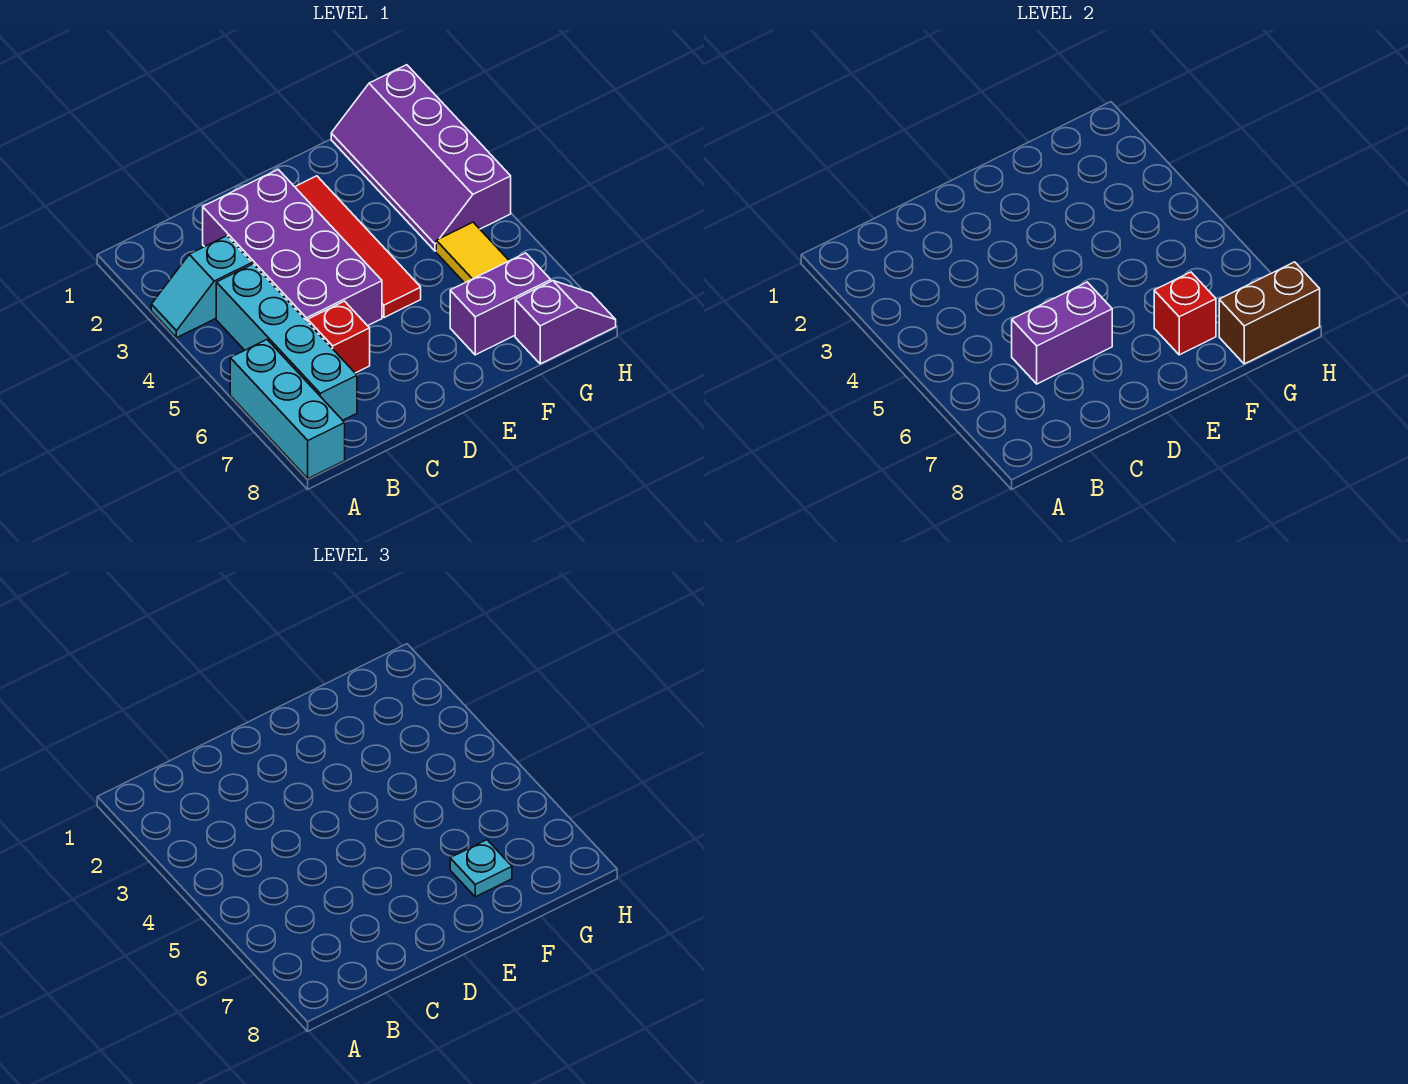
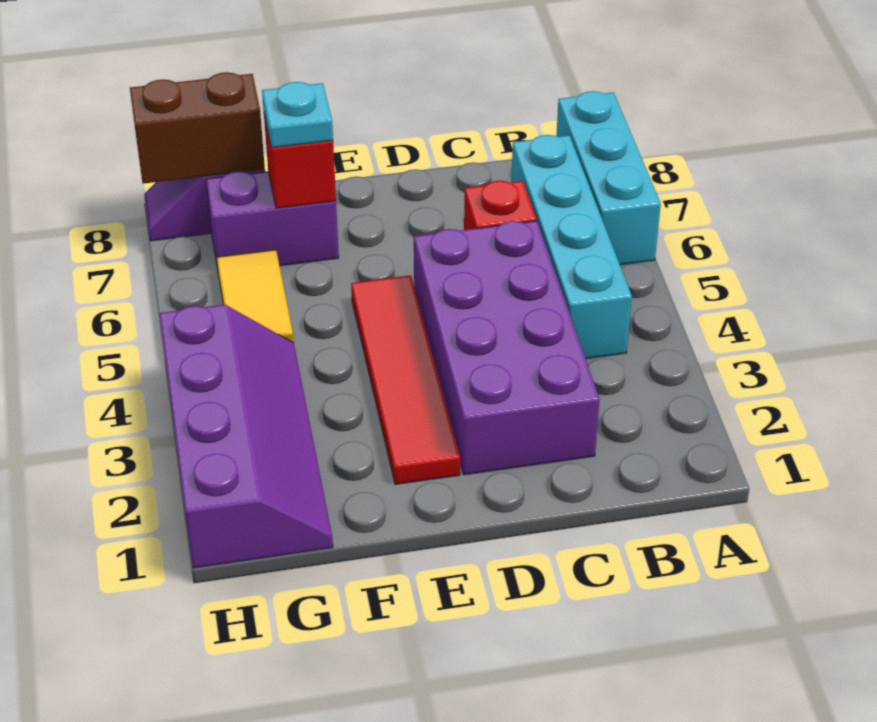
cyan slope A3:B3 level 1 top B -> none
purple brick C6:D6 level 2 -> none

